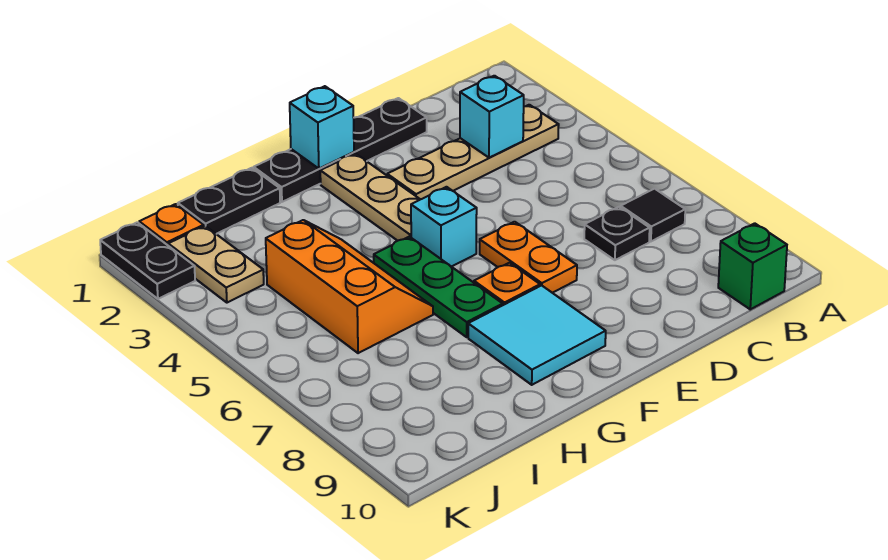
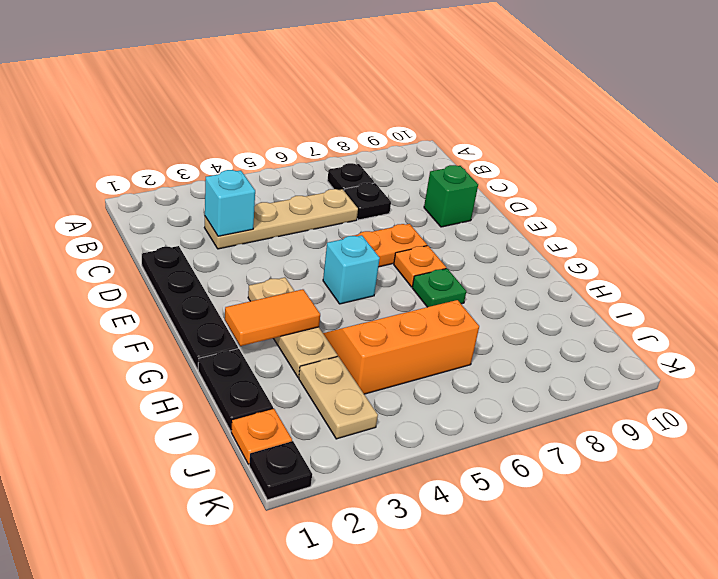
tan plate B3:E3 level 1 -> tan plate C3:C6 level 1
black tile B7 level 1 -> black plate B7 level 1
green brick B10 level 1 -> green brick D9 level 1
cyan brick F1 level 2 -> none
tan plate F2:F4 level 1 -> tan plate F3:H3 level 1
cyan tile F8:G9 level 1 -> none
none -> orange tile G2:G3 level 2
green plate G5:G7 level 1 -> green plate G7 level 1
tan plate J2:J3 level 1 -> tan plate I3:J3 level 1
black plate K1:K2 level 1 -> black plate K1 level 1

